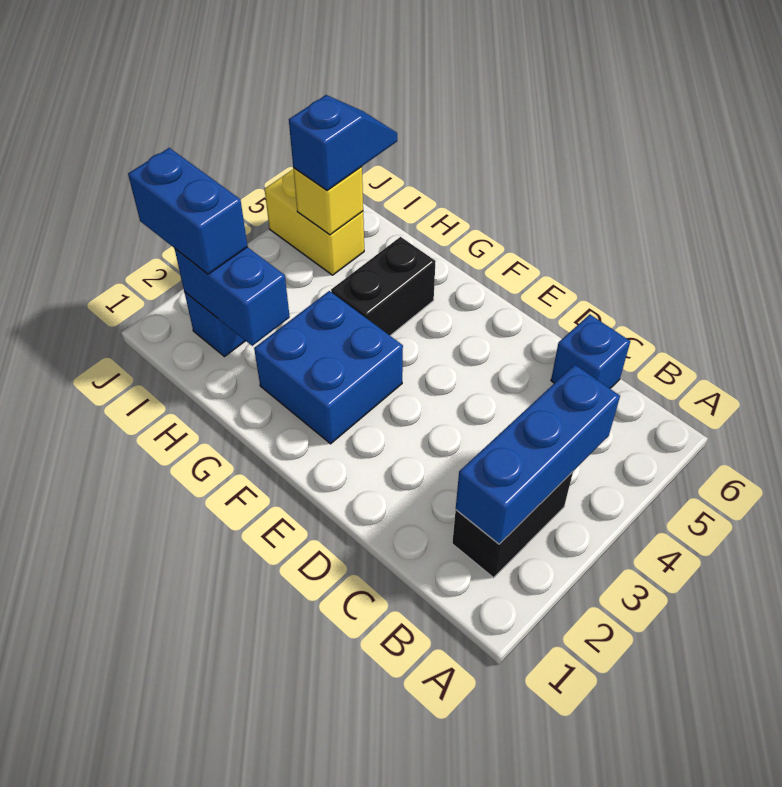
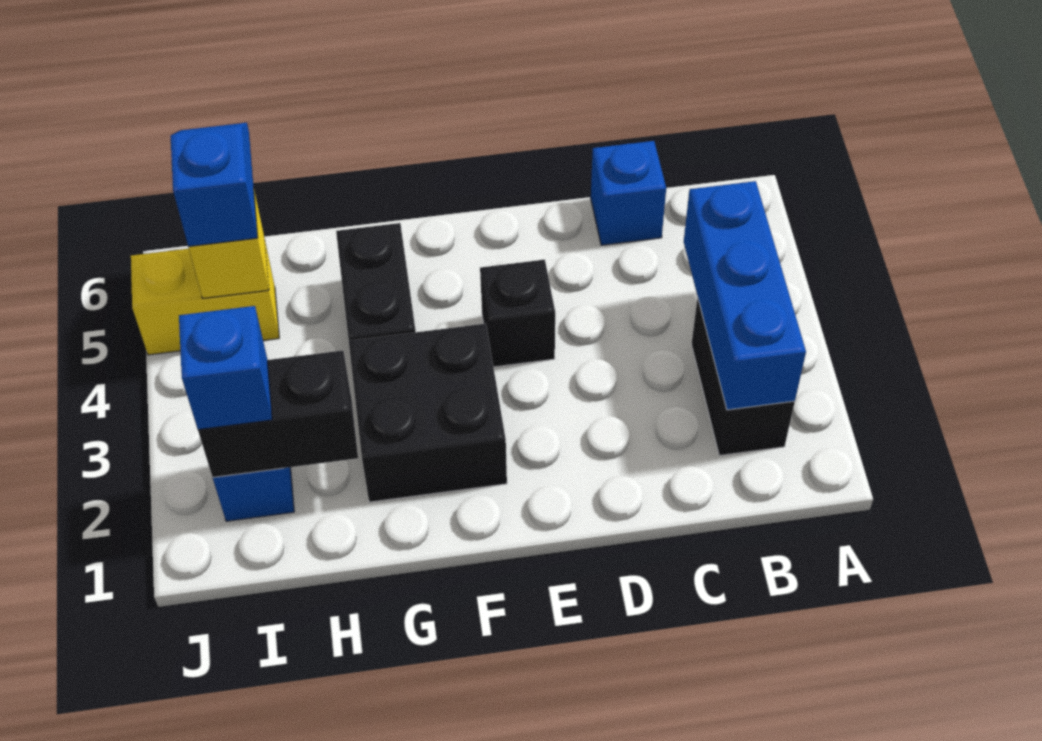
none -> black brick E4 level 1
blue brick F2:G3 level 1 -> black brick F2:G3 level 1
blue brick H2:I2 level 2 -> black brick H2:I2 level 2
blue brick I2:J2 level 3 -> blue brick I2 level 3

